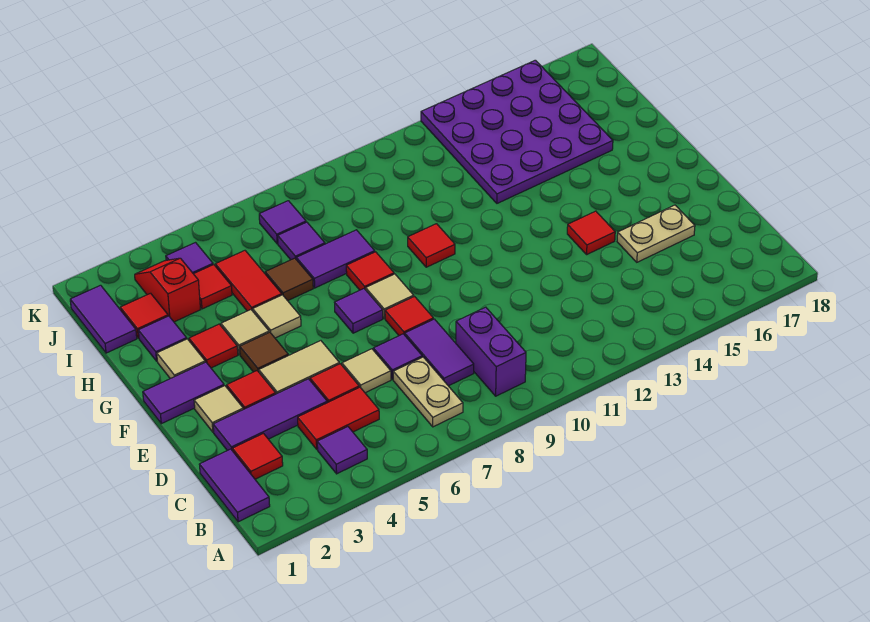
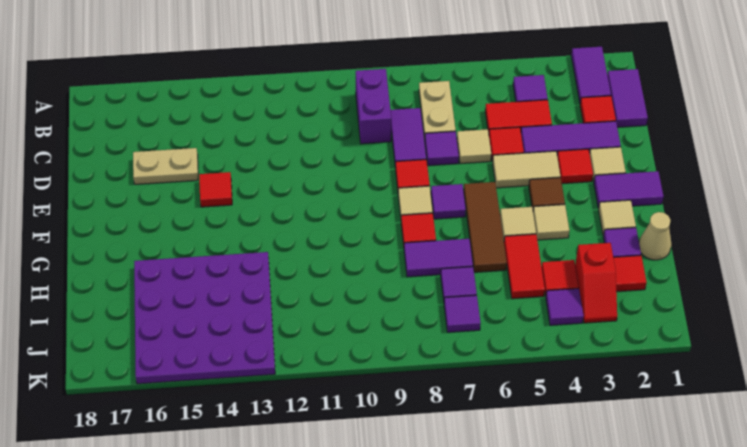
red tile G3 level 1 -> none
red tile G10 level 1 -> none
none -> tan cone H1 level 1
brown tile H6 level 1 -> brown tile F6:H6 level 1
purple tile I1:J1 level 1 -> purple tile A2:B2 level 1

